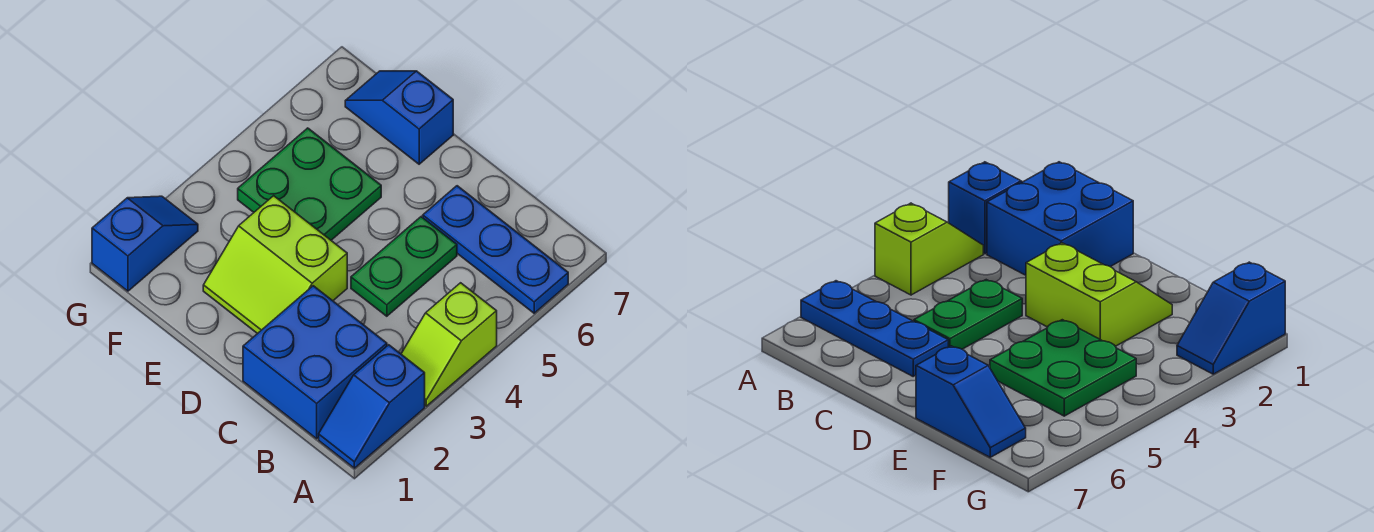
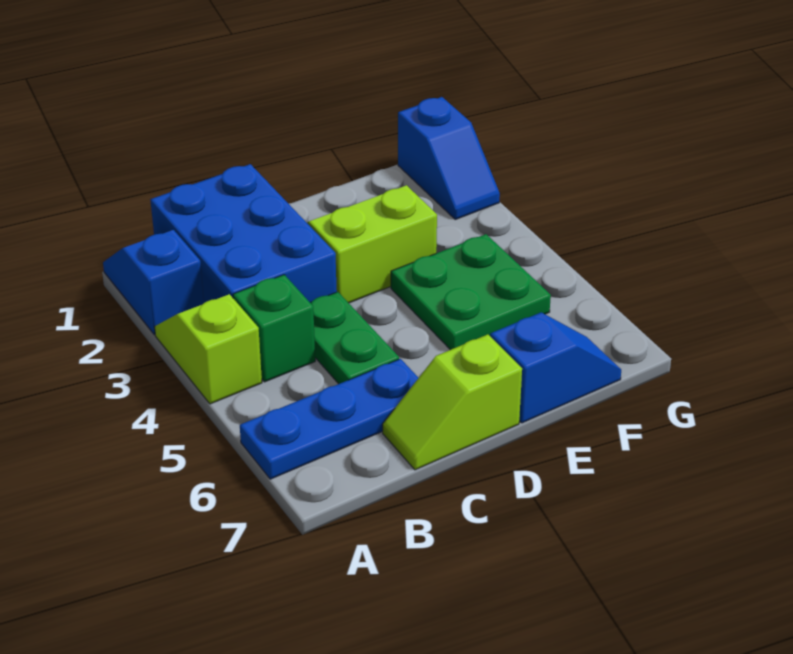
blue brick B1:C2 level 1 -> blue brick B1:C3 level 1
none -> green brick B4 level 1
none -> lime slope C7:D7 level 1 top D

